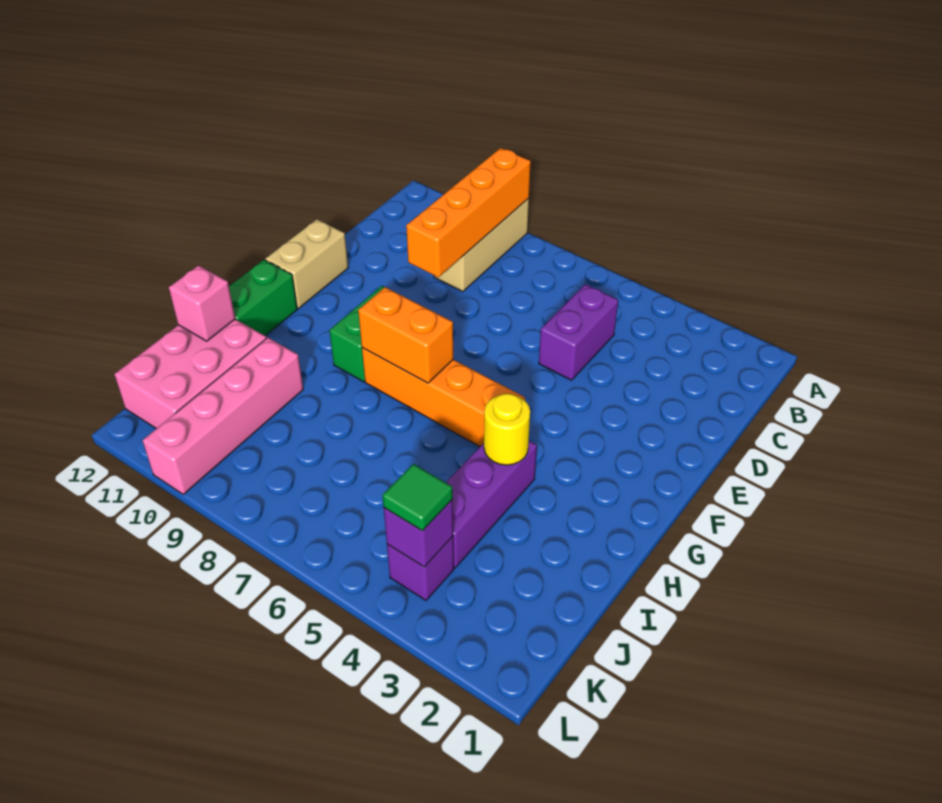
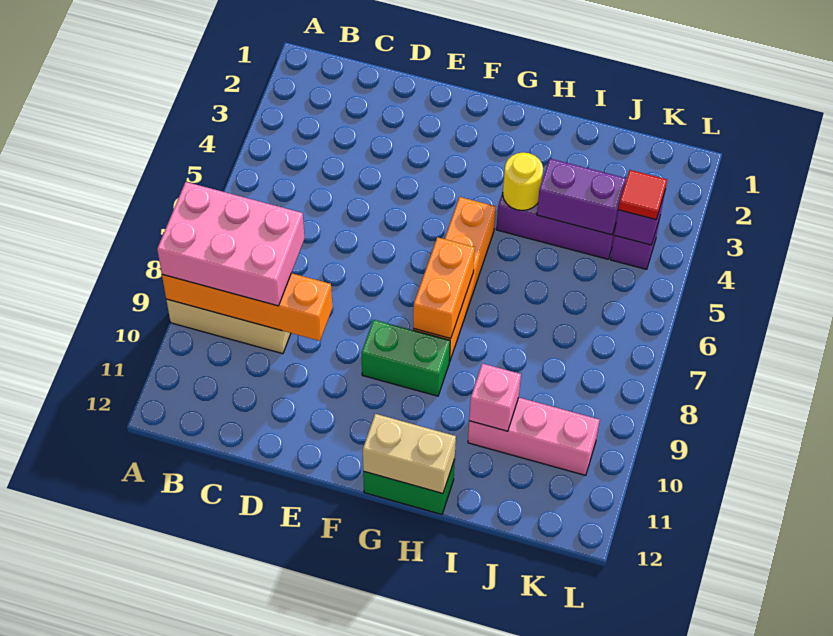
purple brick C5:D5 level 1 -> purple brick I4:J4 level 2
tan brick E12:F12 level 1 -> tan brick G12:H12 level 2
pink brick I10:L10 level 1 -> pink brick I10:K10 level 1
pink brick I11:K12 level 1 -> pink brick A8:C9 level 3
pink brick I12 level 2 -> pink brick I10 level 2
green tile K4 level 3 -> red tile K4 level 3

